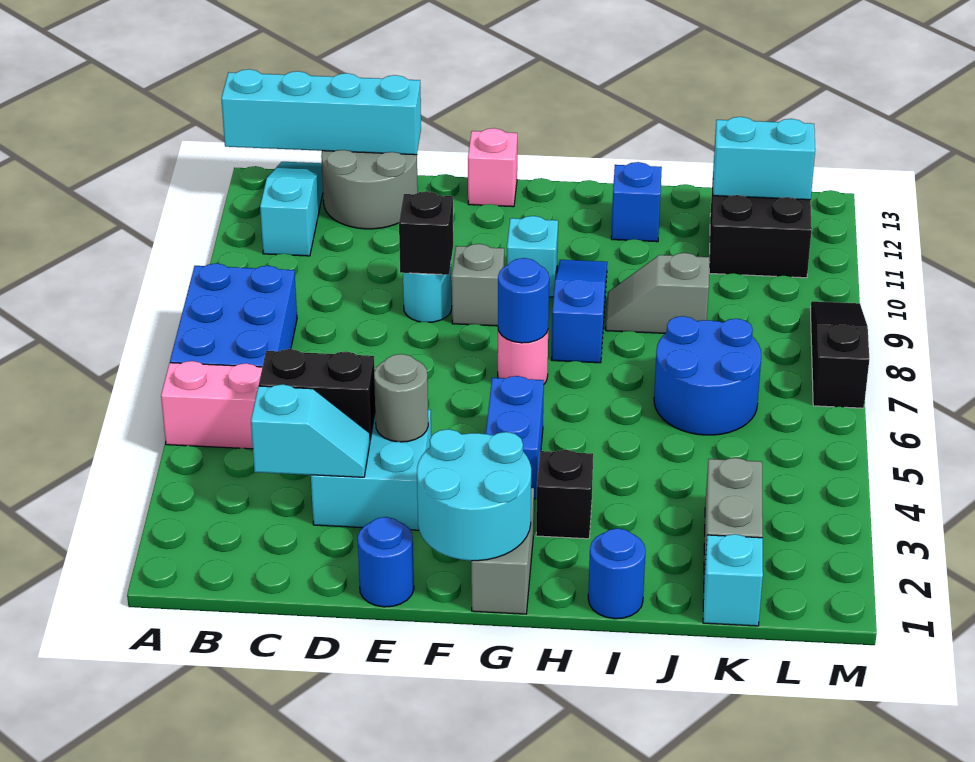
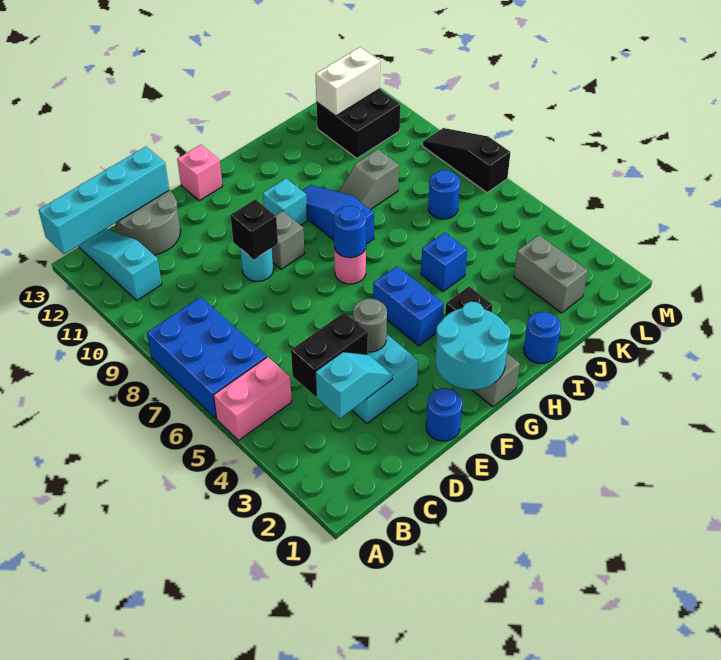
blue brick I12 level 1 -> blue brick I5 level 1
blue round brick J6:K7 level 1 -> blue round brick K7 level 1
cyan brick K1 level 1 -> none
cyan brick K12:L12 level 2 -> white brick K12:L12 level 2

